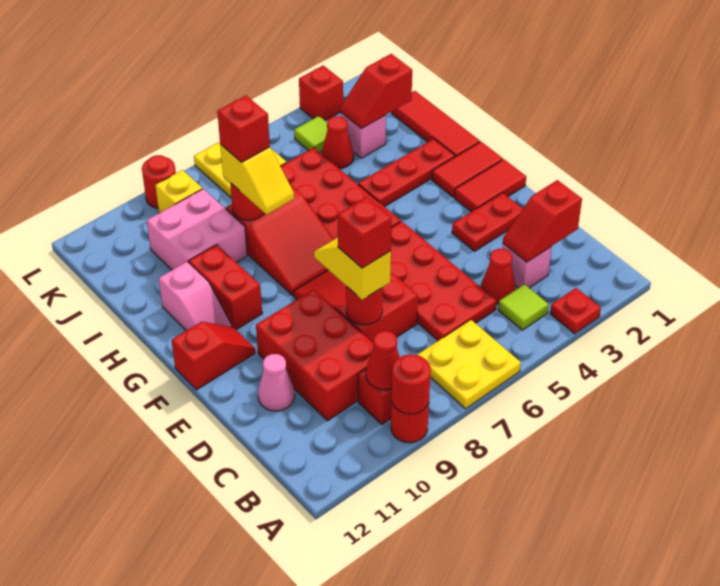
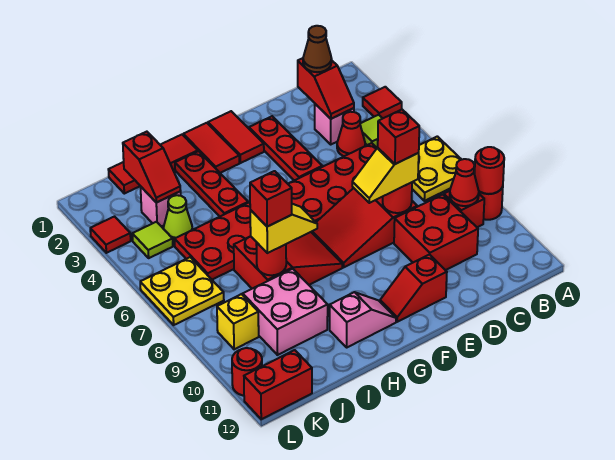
red plate A3 level 1 -> red tile A3 level 1
none -> brown cone C2 level 3
red brick C9:E10 level 1 -> red brick C9:D10 level 1
pink cone D11 level 1 -> none
red plate E2:E3 level 1 -> red plate E2:E4 level 1
red slope F11:F12 level 1 top 12 -> red slope E11:F11 level 1 top E
red brick G10:H10 level 1 -> red brick K12:L12 level 1
red cone J4 level 1 -> lime cone J4 level 1
red brick L3 level 1 -> red tile L3 level 1
red round brick L9 level 1 -> red round brick L11 level 1

